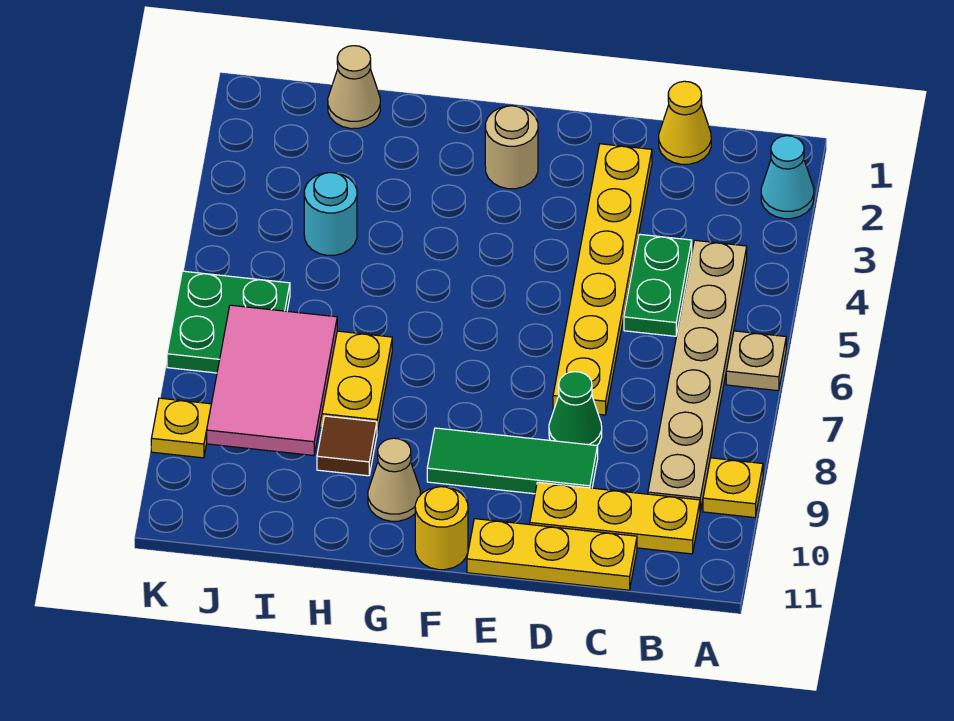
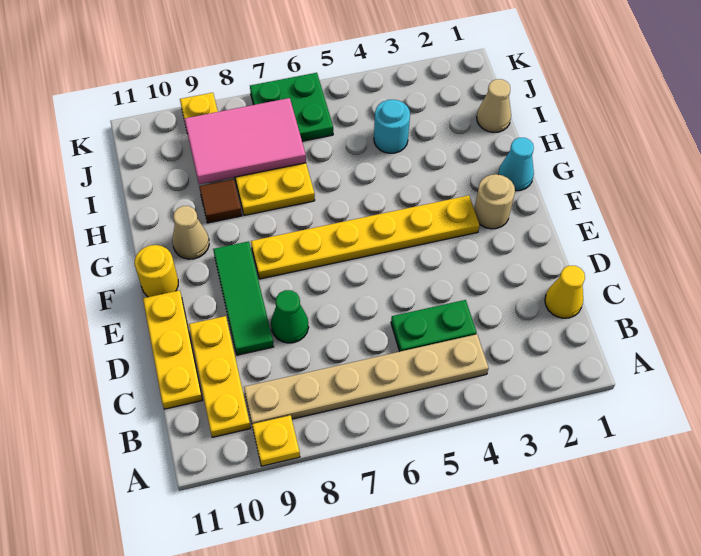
cyan cone A2 level 1 -> cyan cone G1 level 1
tan plate A6 level 1 -> none
yellow plate D2:D7 level 1 -> yellow plate F3:F8 level 1

